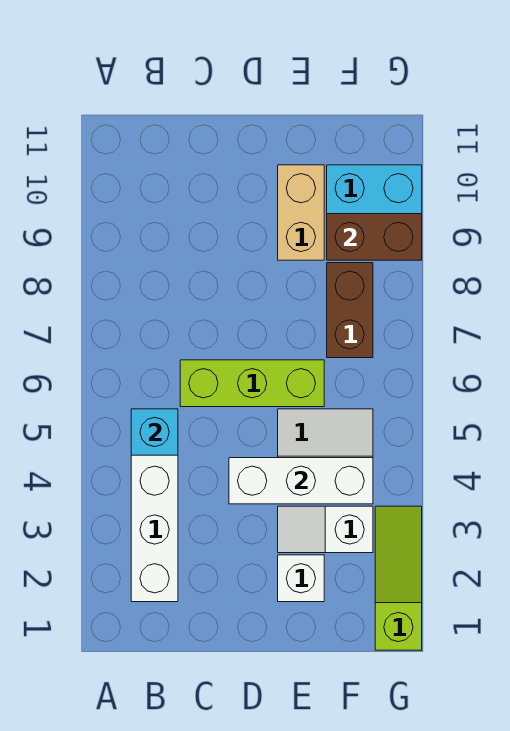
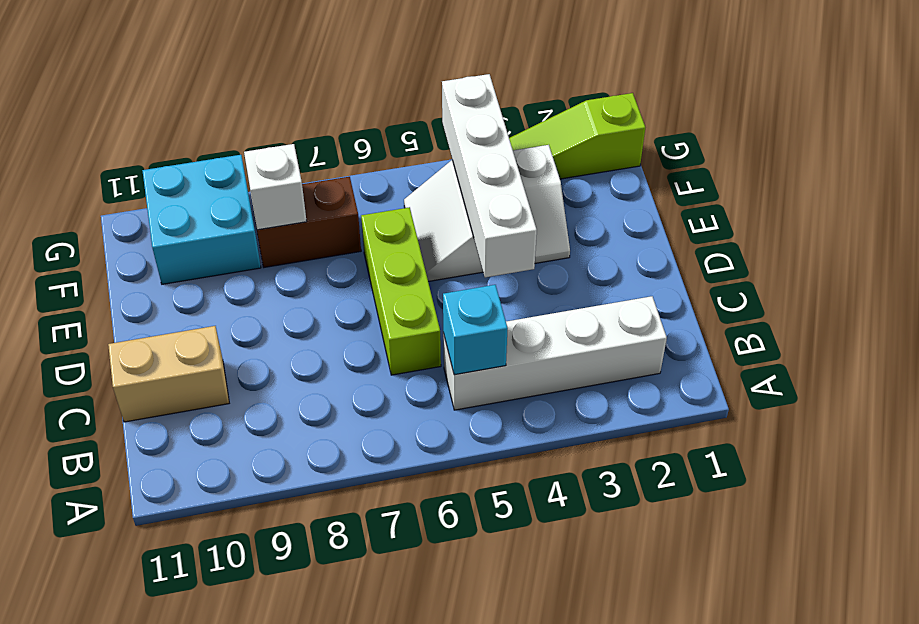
white brick D4:F4 level 2 -> white brick D4:G4 level 2
white brick E2 level 1 -> white brick F8 level 2
tan brick E9:E10 level 1 -> tan brick C10:C11 level 1
brown brick F9:G9 level 2 -> none

